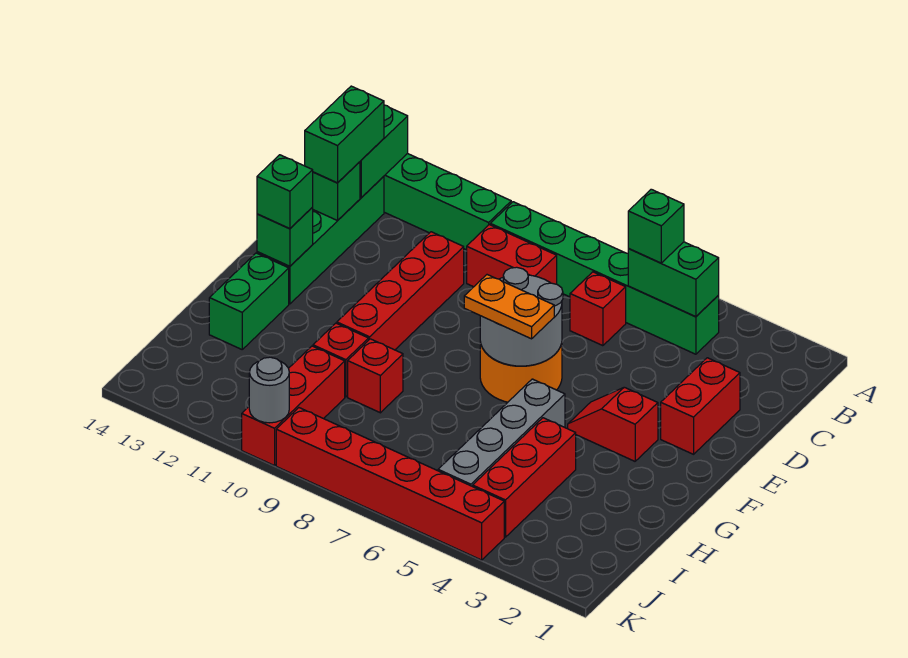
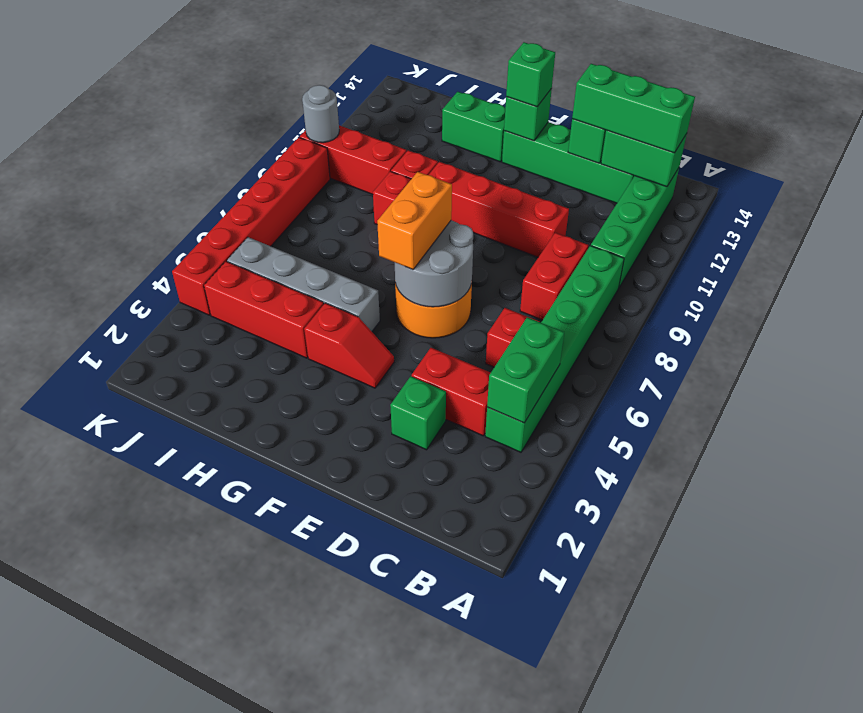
green brick B5 level 3 -> green brick D3 level 1
green brick C13:D13 level 3 -> green brick B13:D13 level 3
red brick D2:E2 level 1 -> red brick C4:D4 level 1
red slope F3:F4 level 1 top 3 -> red slope F4:G4 level 1 top G
orange plate F6:F7 level 3 -> orange brick F6:F7 level 3

